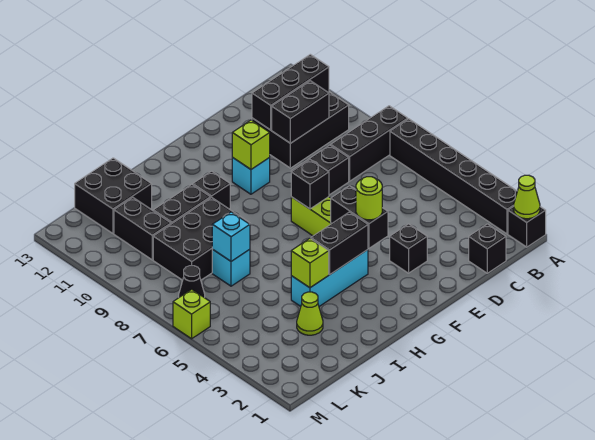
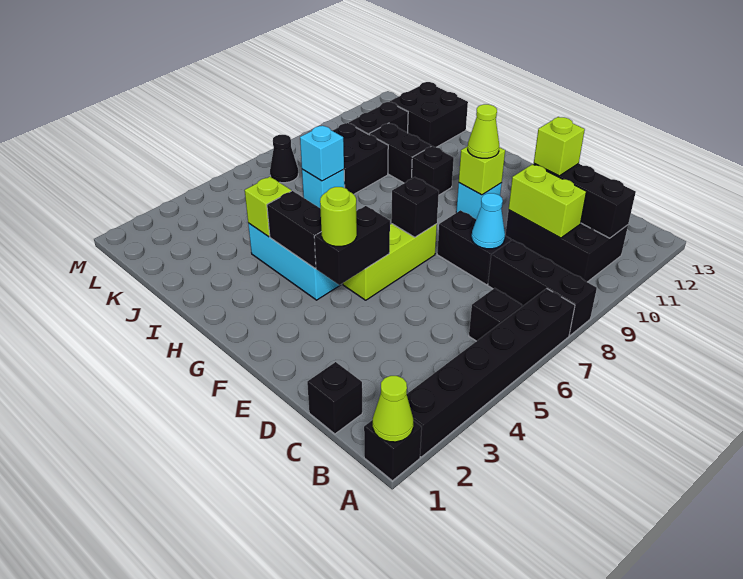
black brick C10:D10 level 2 -> lime brick C10:D10 level 2
none -> cyan cone D8 level 2
black brick E3 level 1 -> black brick B6 level 1
black brick I8:K9 level 1 -> black brick J8:K9 level 1
lime cone J3 level 1 -> lime cone F10 level 3
lime brick M6 level 1 -> lime brick D11 level 3

